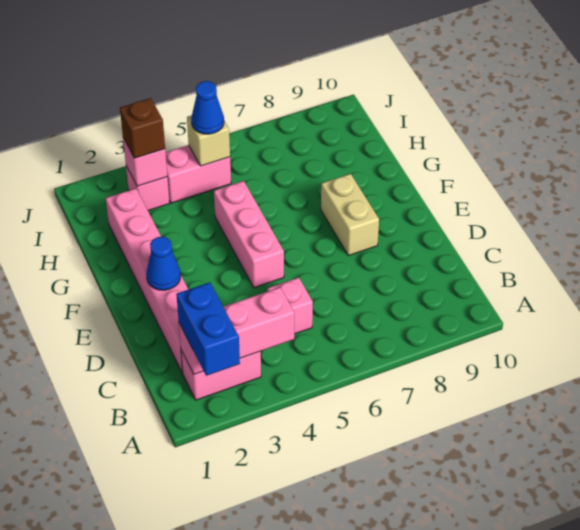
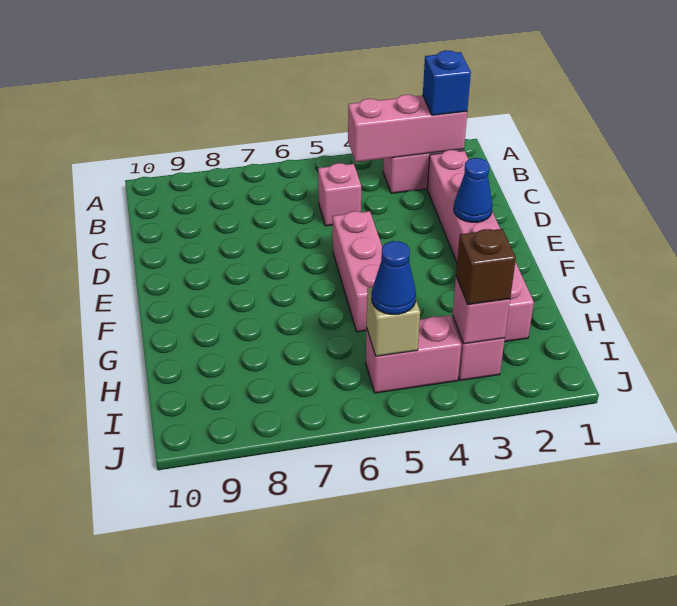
blue brick A2:B2 level 3 -> blue brick B2 level 3
tan brick E8:F8 level 1 -> none

